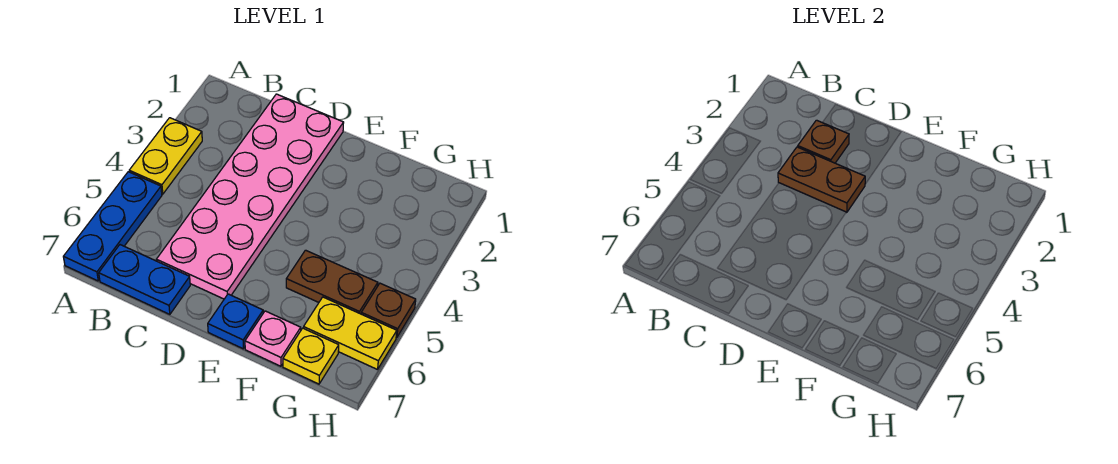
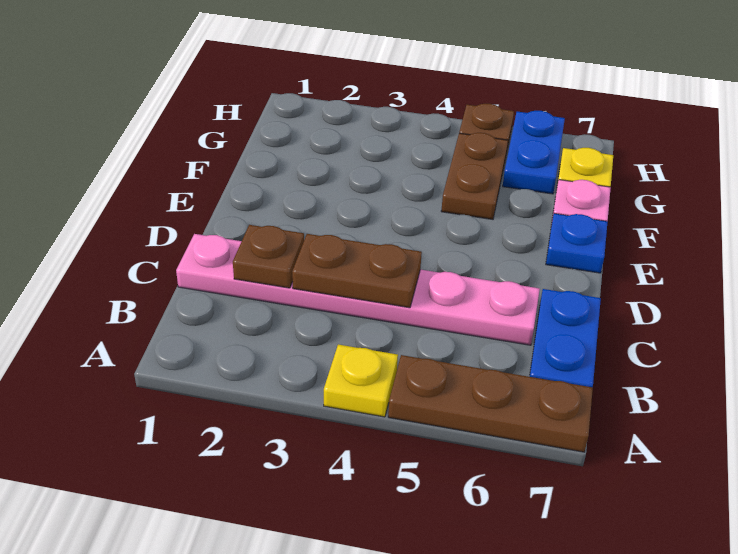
yellow plate A3:A4 level 1 -> yellow plate A4 level 1
blue plate A5:A7 level 1 -> brown plate A5:A7 level 1
pink plate C1:D6 level 1 -> pink plate C1:C6 level 1
brown plate C3:D3 level 2 -> brown plate C3:C4 level 2
yellow plate G6:H6 level 1 -> blue plate G6:H6 level 1

